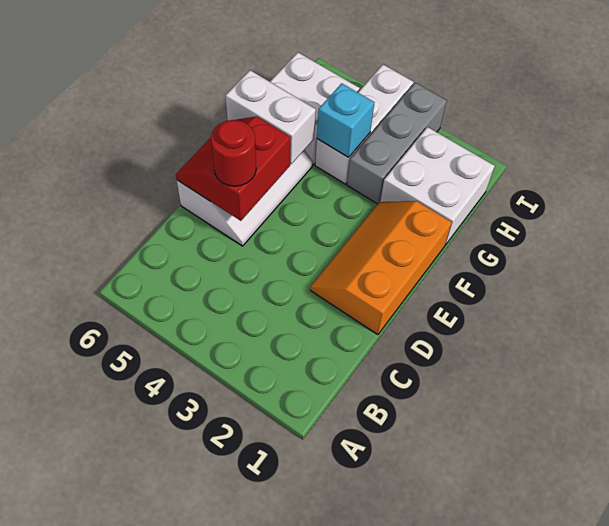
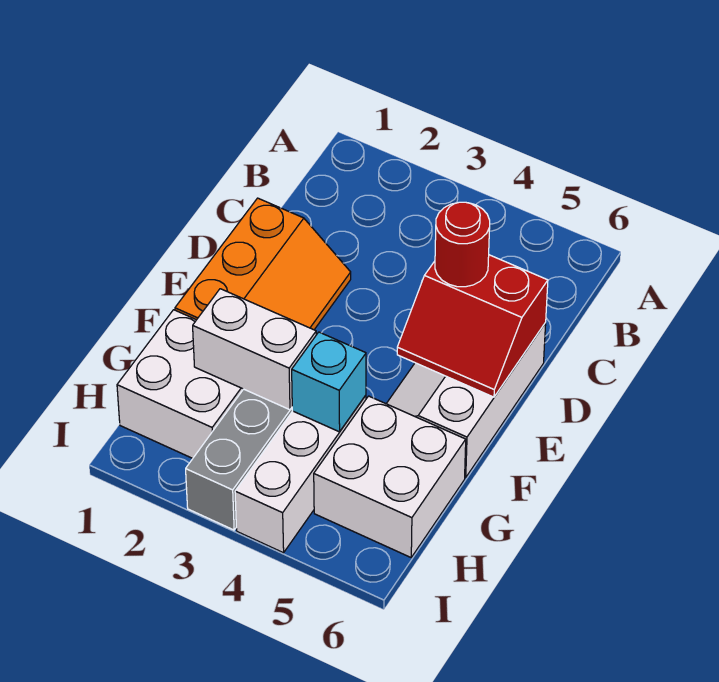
red slope D5:E6 level 2 top 5 -> red slope D5:E6 level 2 top D
white brick F5:F6 level 2 -> white brick G2:G3 level 2

